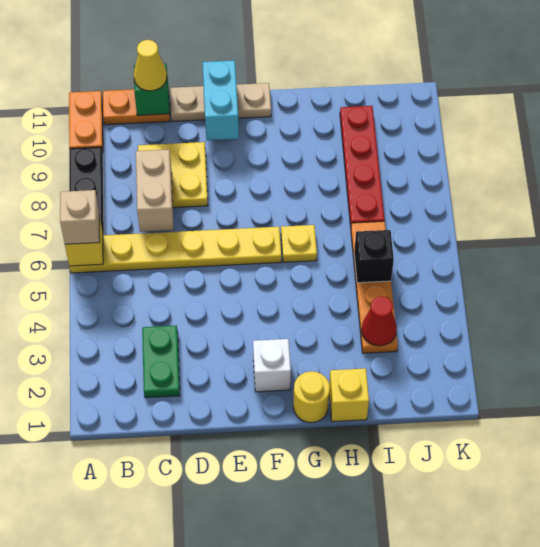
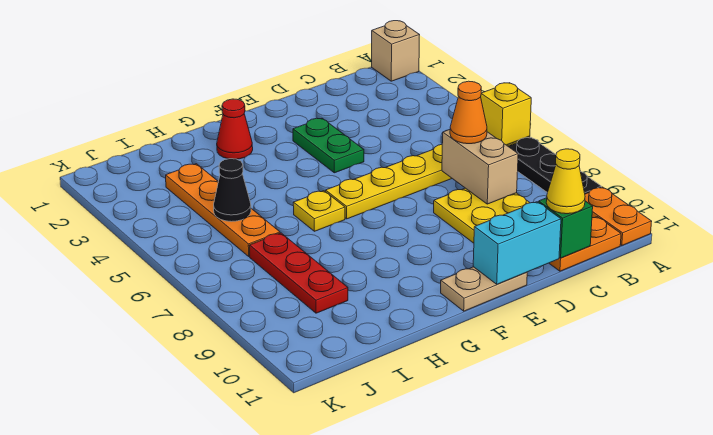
tan brick A6 level 3 -> tan brick A1 level 1
green plate C2:C3 level 1 -> green plate E3:E4 level 1
none -> orange cone C7 level 3
tan plate D11:F11 level 1 -> tan plate E11:F11 level 1
cyan brick E10:E11 level 2 -> cyan brick D11:E11 level 2
white brick F2 level 1 -> none
yellow round brick G1 level 1 -> none
yellow brick H1 level 1 -> none
red cone I3 level 2 -> red cone G2 level 1
black brick I5 level 2 -> black cone I5 level 2
red plate I7:I10 level 1 -> red plate I7:I9 level 1

